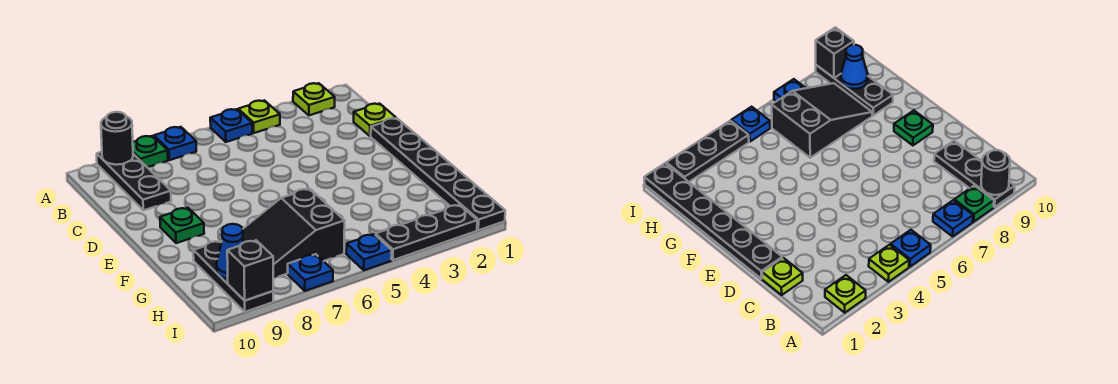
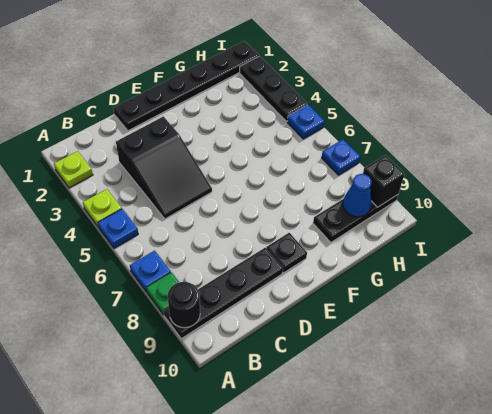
black plate A9:C9 level 1 -> black plate A9:D9 level 1
lime plate C1 level 1 -> none
green plate E9 level 1 -> black plate E9 level 1
black slope G6:H8 level 1 top 6 -> black slope C3:D5 level 1 top 3

